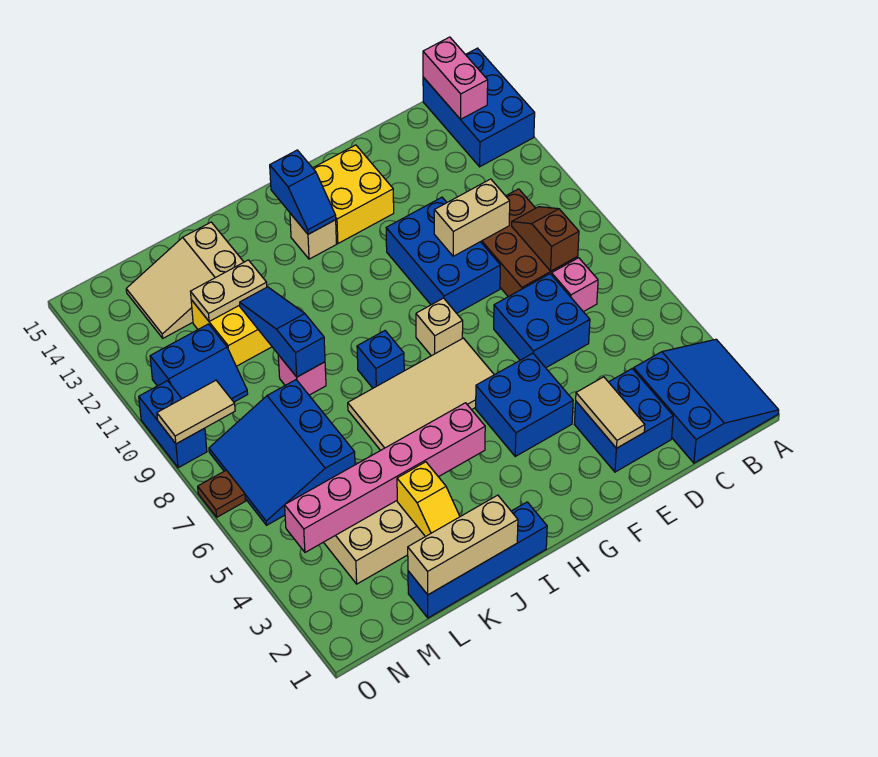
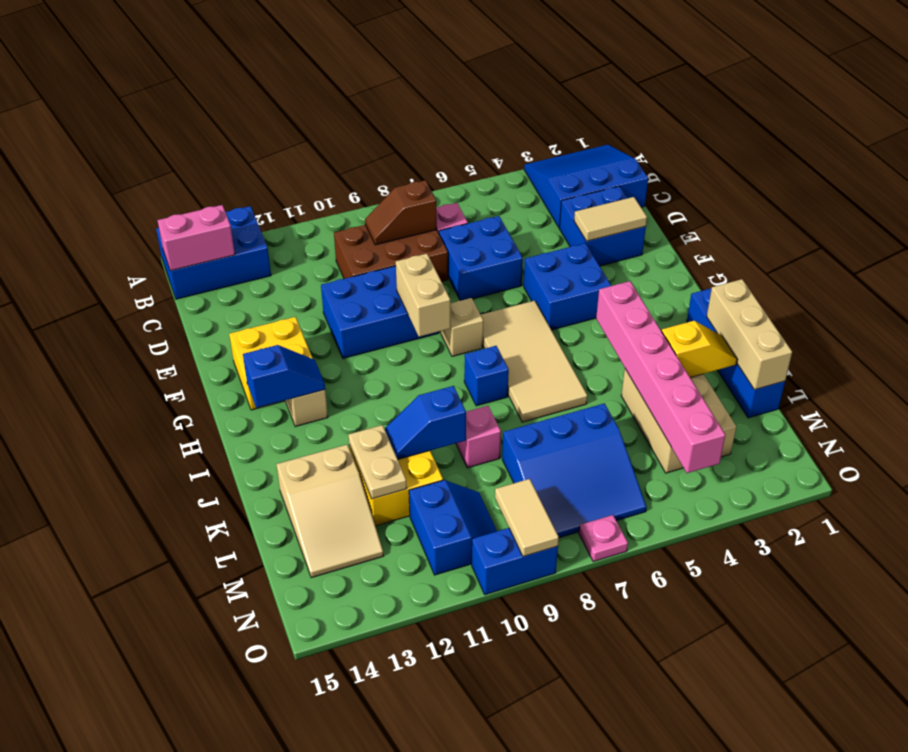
tan brick D10:E10 level 2 -> tan brick F9:G9 level 2
blue slope K9:K11 level 2 top 9 -> blue slope K10:K11 level 2 top 10
brown plate O7 level 1 -> pink plate O7 level 1

